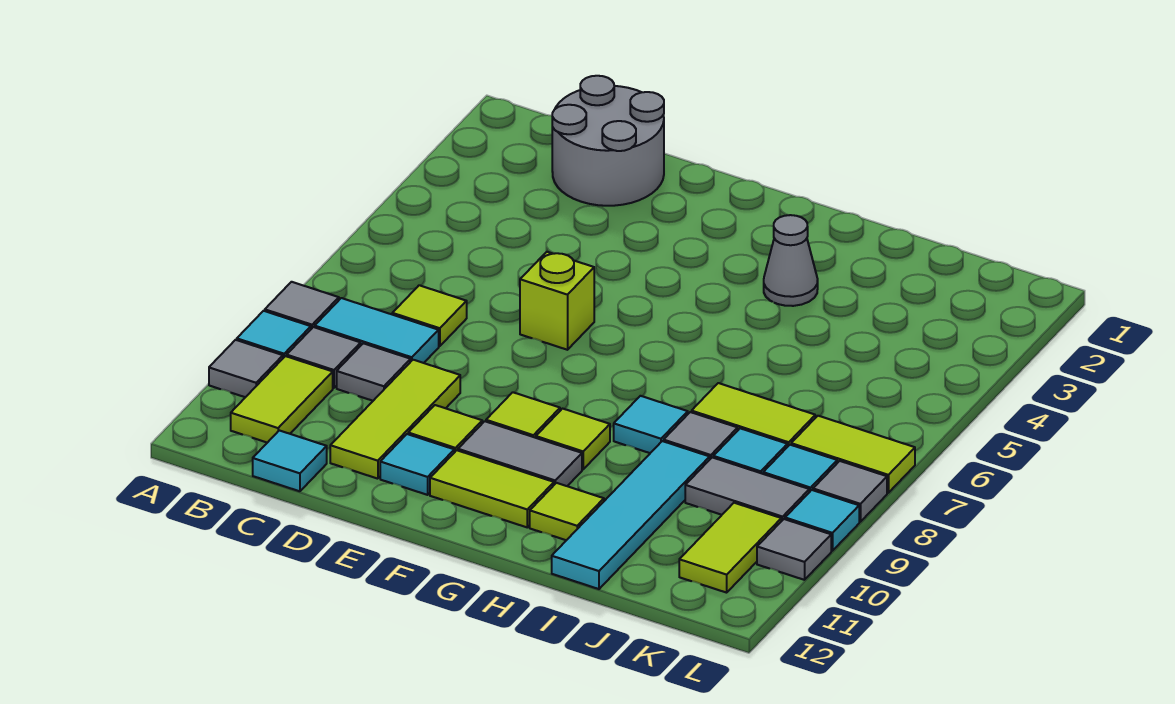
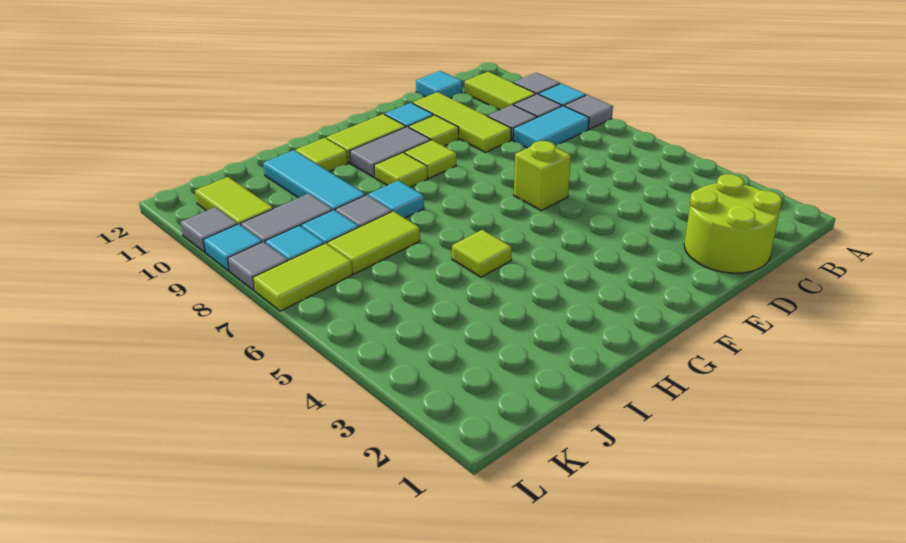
grey round brick C1:D2 level 1 -> lime round brick C1:D2 level 1
lime tile C7 level 1 -> lime tile H5 level 1
grey cone H3 level 1 -> none
cyan tile I9:I12 level 1 -> cyan tile I9:I11 level 1

